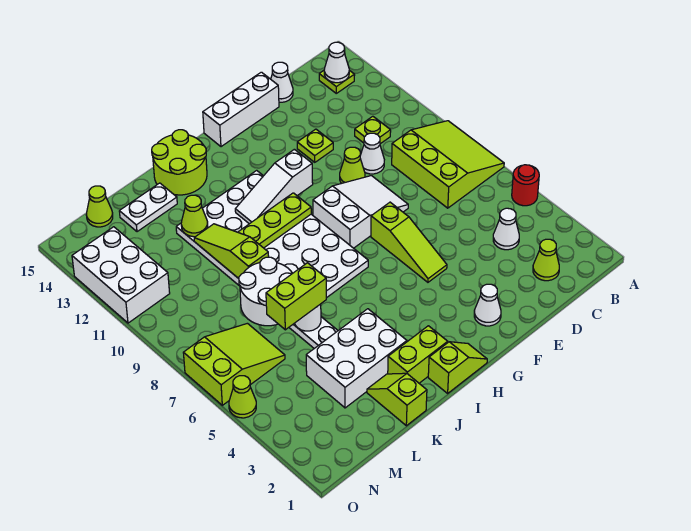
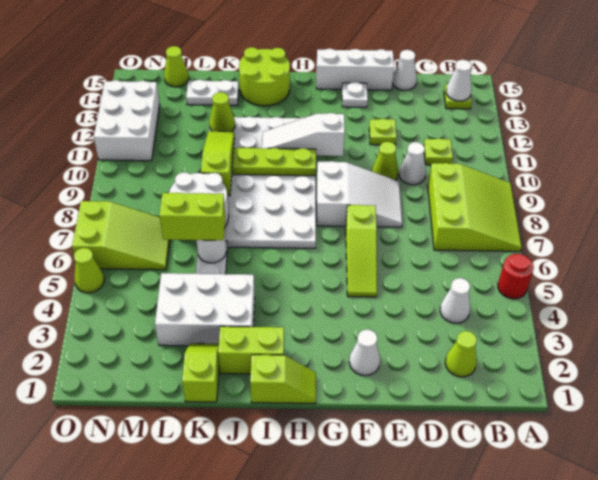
none -> white plate F14 level 1

